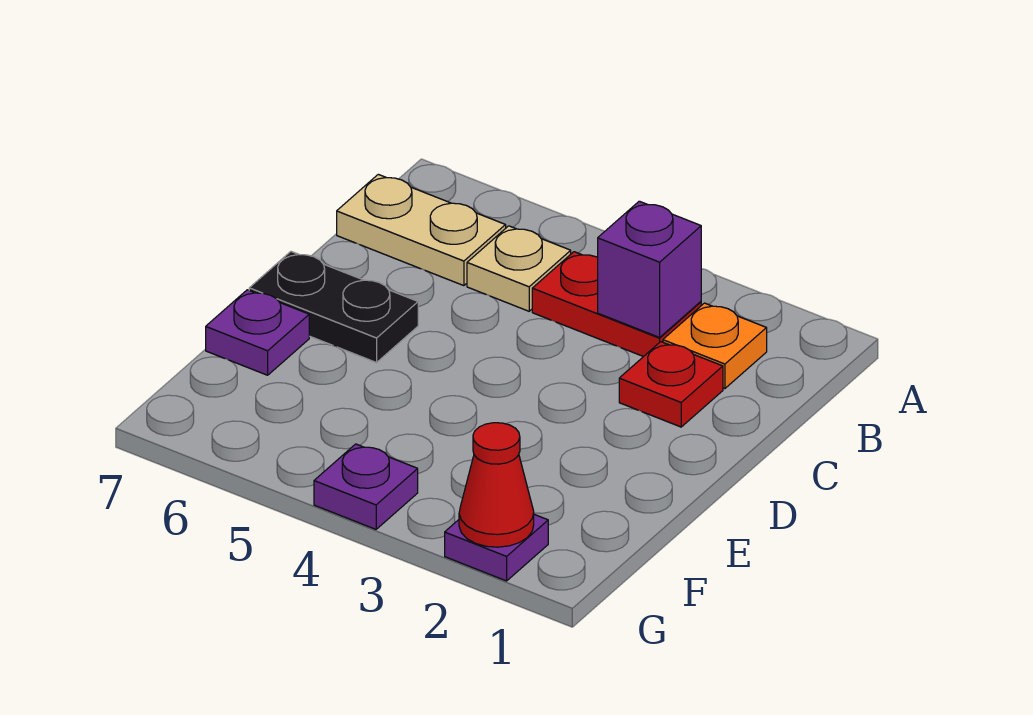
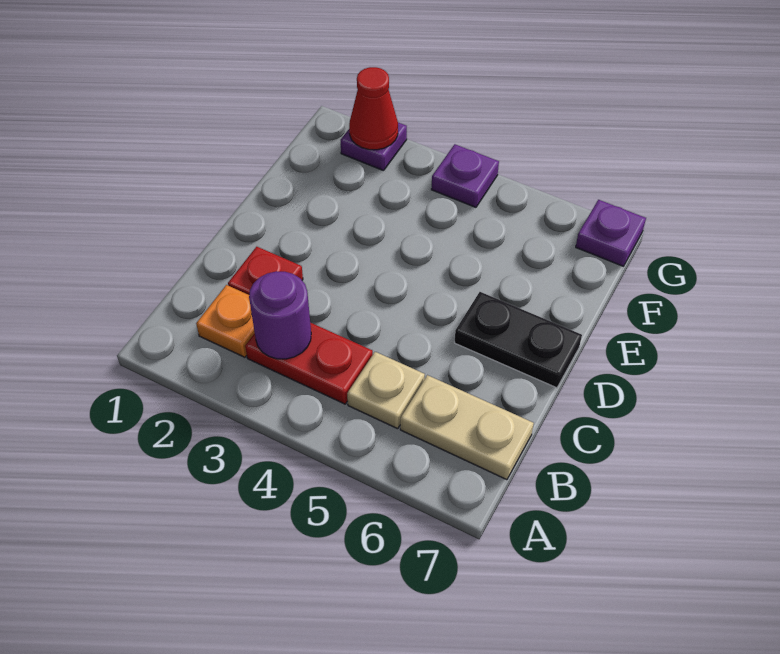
purple brick B3 level 2 -> purple round brick B3 level 2
purple plate E7 level 1 -> purple plate G7 level 1

